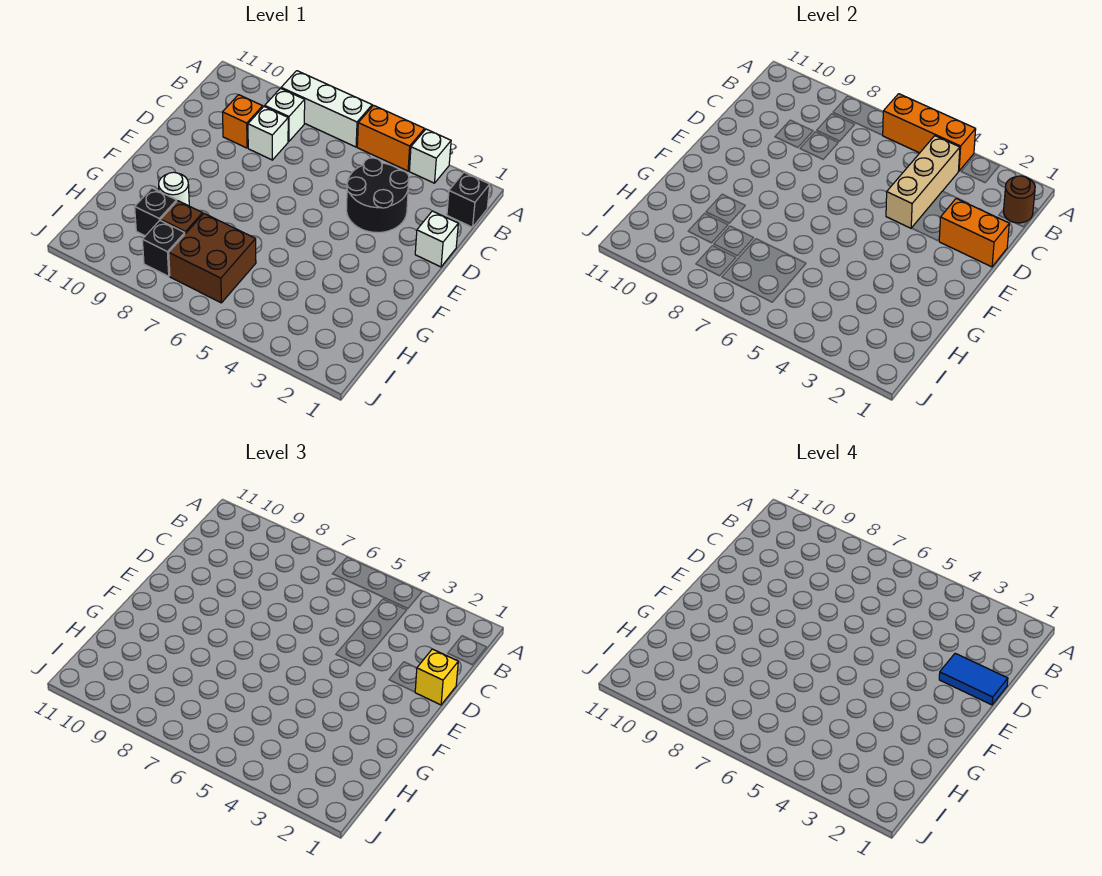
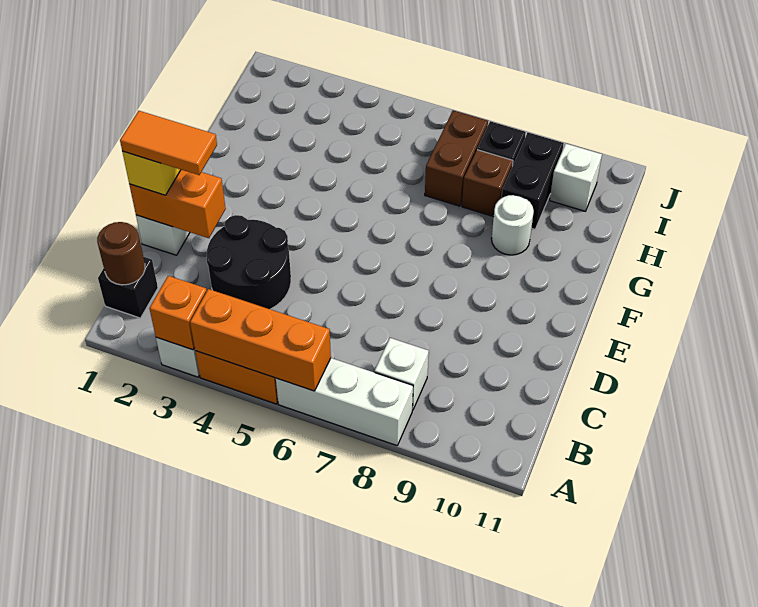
tan brick B4:D4 level 2 -> none
white brick C8 level 1 -> white brick I10 level 1
orange brick C9 level 1 -> orange brick A3 level 2
blue tile D1:D2 level 4 -> orange tile D1:D2 level 4
brown brick H6:I7 level 1 -> brown brick H7:I7 level 1
black brick H9 level 1 -> black brick H9:I9 level 1

